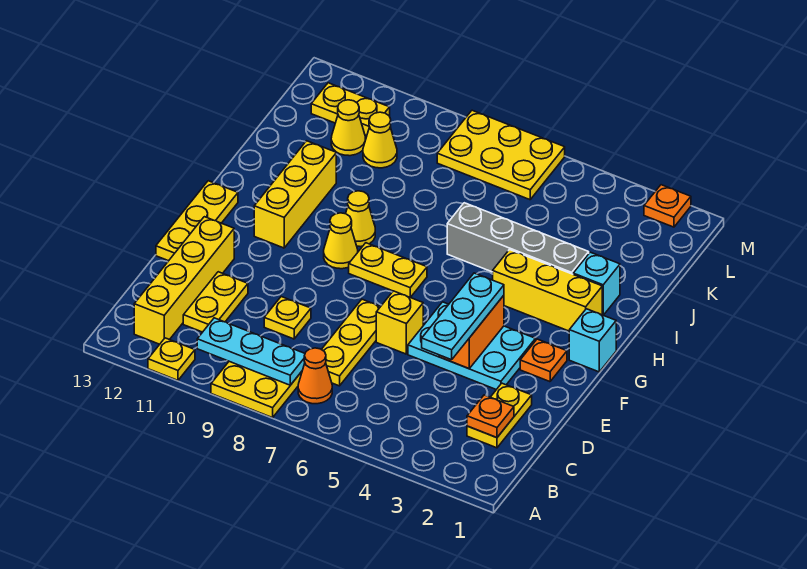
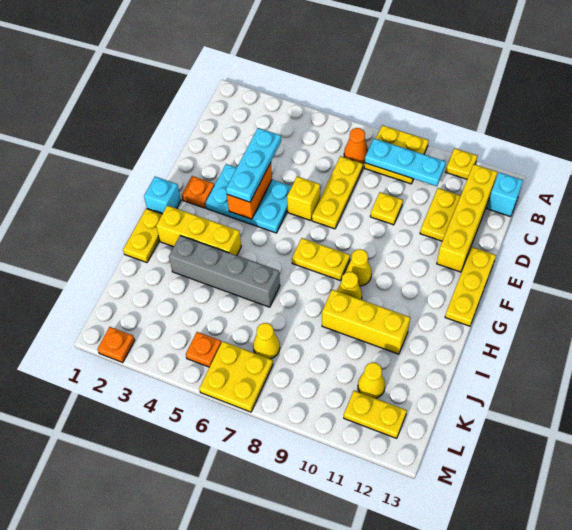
yellow plate C2:D2 level 1 -> yellow plate H1:I1 level 1
orange plate C2 level 2 -> orange plate L5 level 1
yellow brick G11:I11 level 1 -> yellow brick I9:I11 level 1
cyan brick I2 level 1 -> cyan brick B13 level 1
yellow cone K10 level 1 -> yellow cone K7 level 1
yellow plate L6:M8 level 1 -> yellow plate L6:M7 level 1

